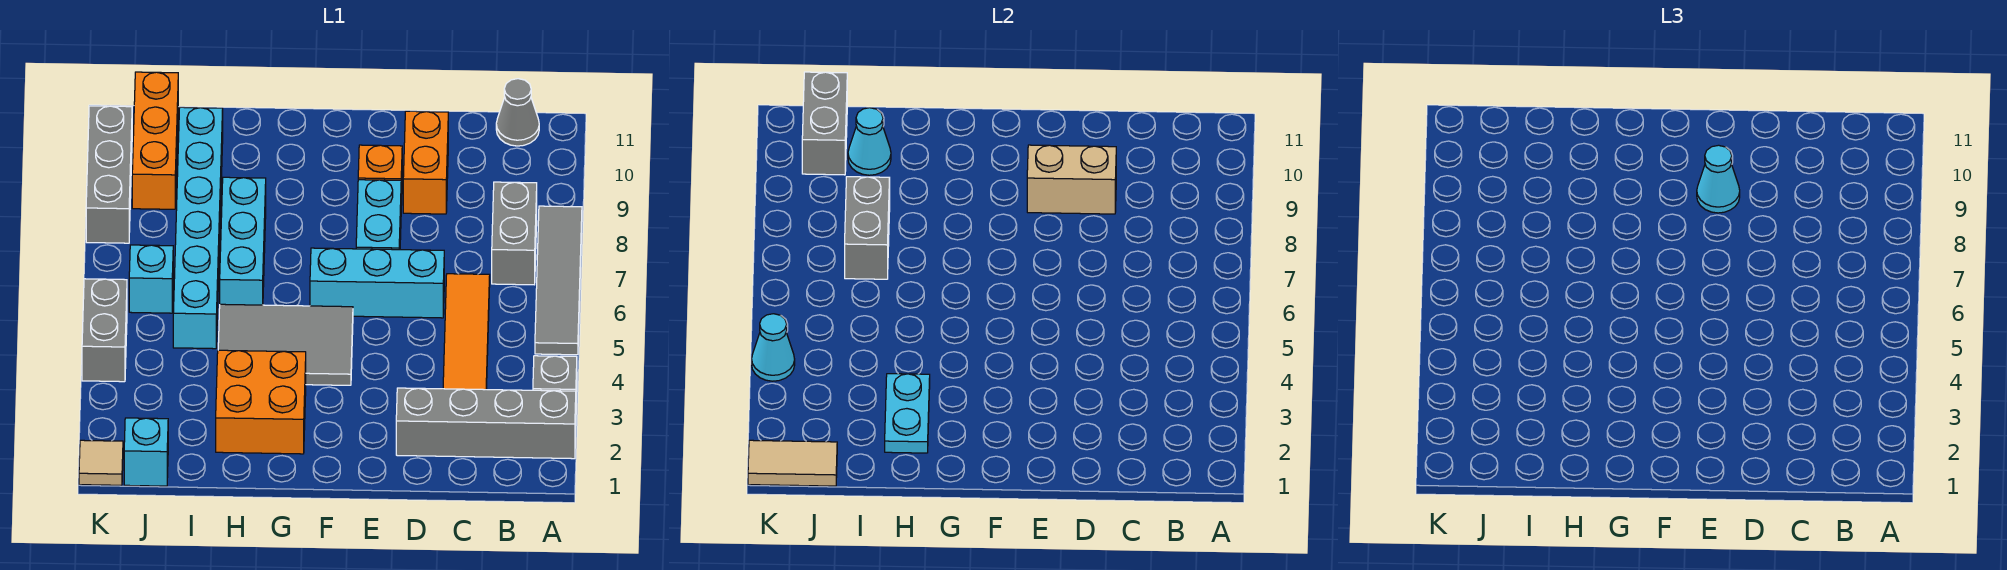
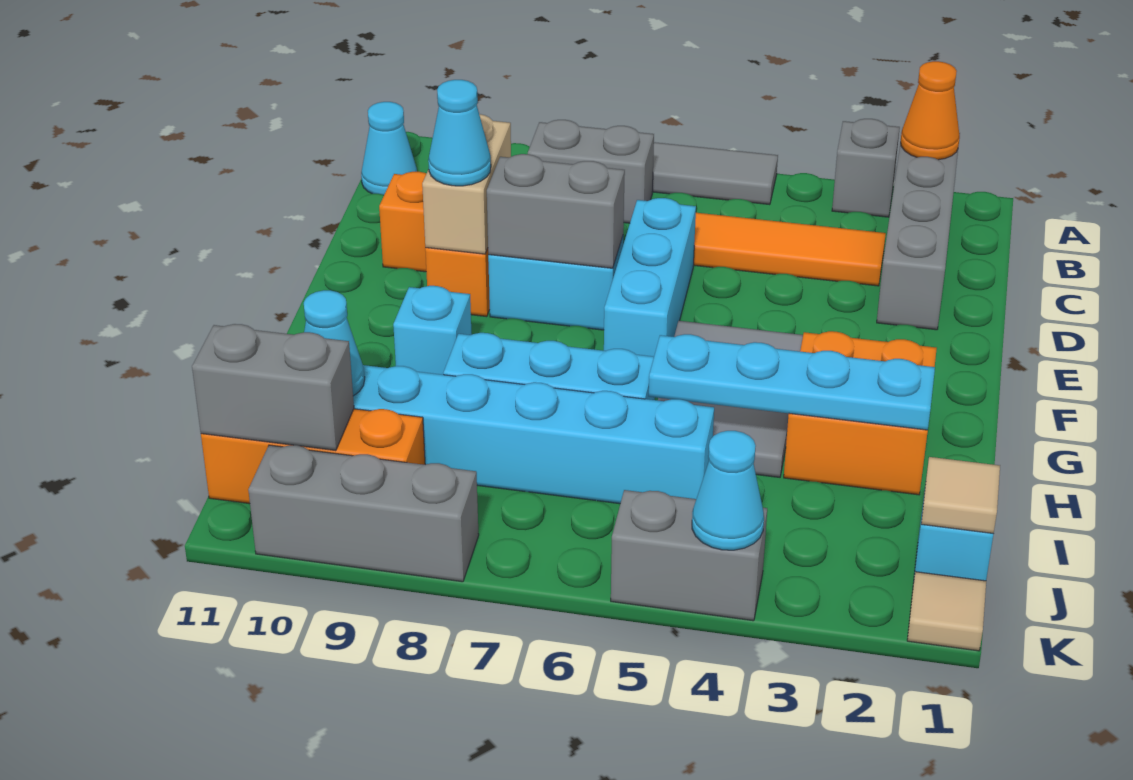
none -> orange cone A2 level 2
grey cone B11 level 1 -> cyan cone B11 level 1
cyan plate H2:H3 level 2 -> cyan plate H2:H5 level 2
grey brick I7:I8 level 2 -> grey brick E7:E8 level 2
tan tile J1:K1 level 2 -> tan tile J1 level 2
cyan brick J6 level 1 -> cyan brick G9 level 1

